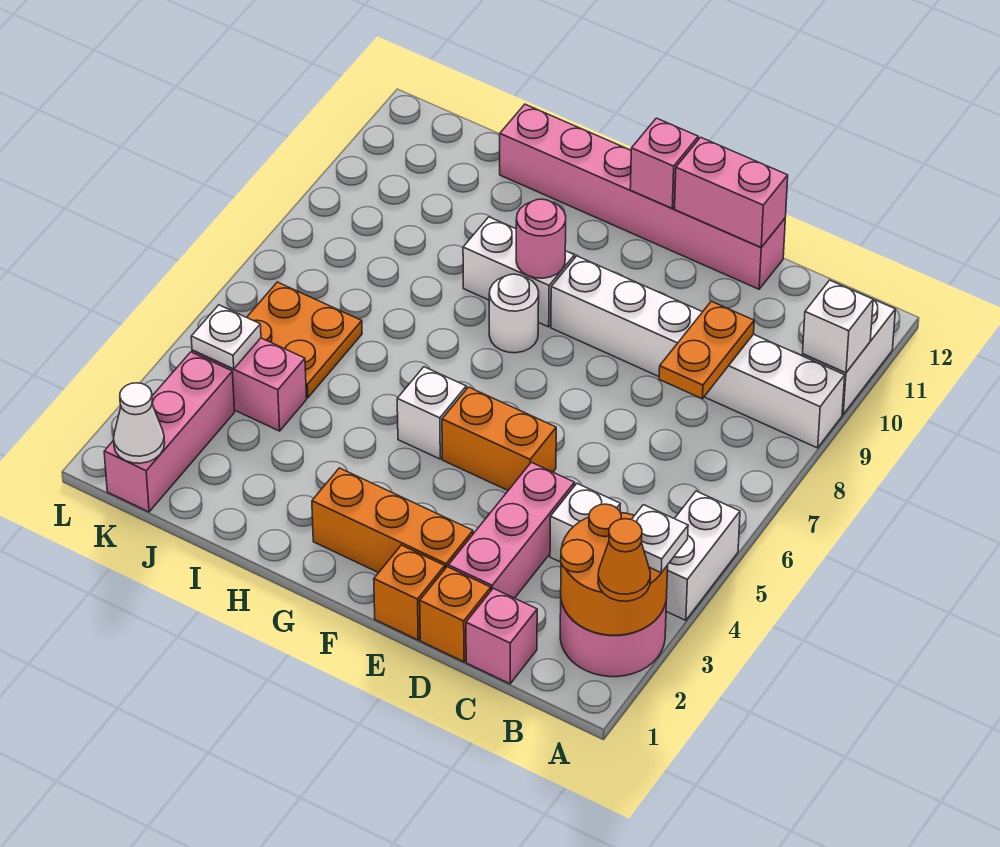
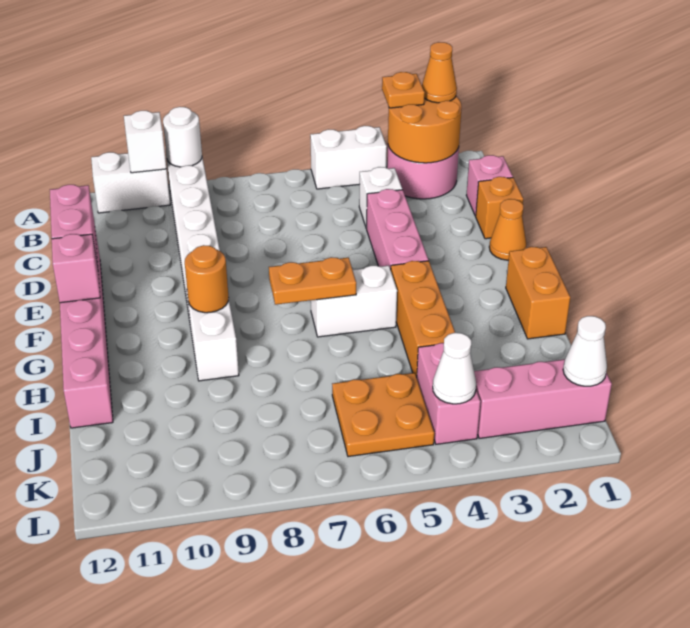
white plate A3 level 3 -> orange plate A3 level 3
orange plate C8:C9 level 2 -> orange plate G6:G7 level 2
pink brick D2:D4 level 1 -> pink brick D4:F4 level 1
orange brick E1 level 1 -> orange cone E1 level 1
orange brick E2:G2 level 1 -> orange brick G4:I4 level 1
orange brick E5:F5 level 1 -> orange brick G1:H1 level 1
white brick G5 level 1 -> white brick G5:G6 level 1
white round brick G8 level 1 -> white round brick A9 level 2
pink round brick G9 level 2 -> orange round brick G9 level 2
white plate K4 level 2 -> white cone K4 level 2

